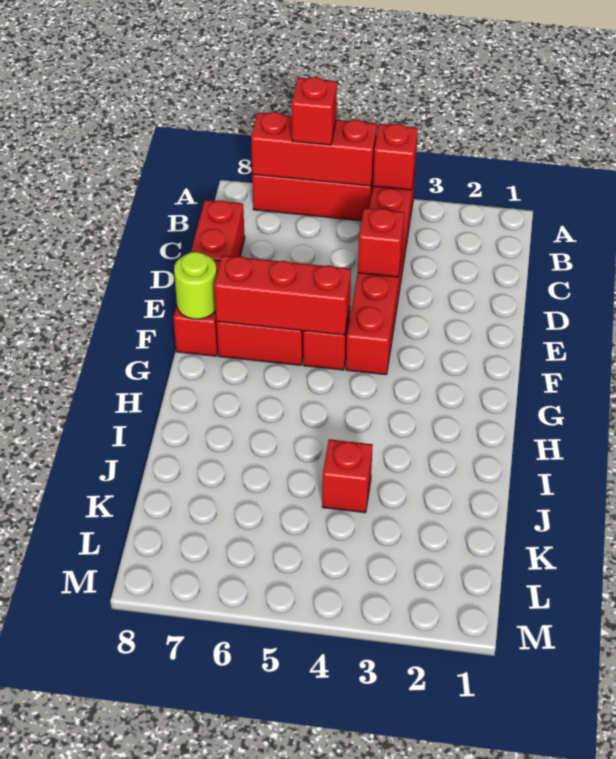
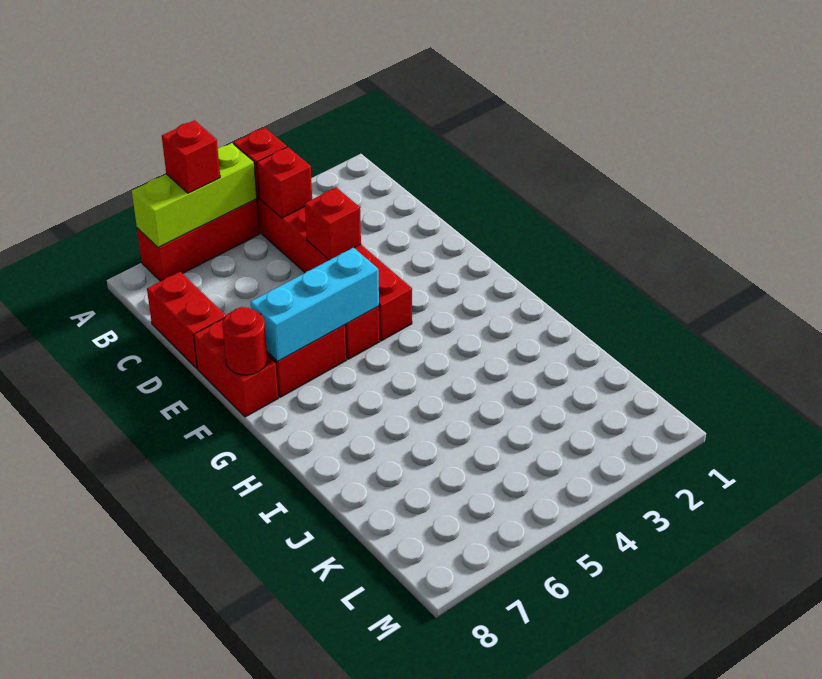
red brick A5:A7 level 2 -> lime brick A5:A7 level 2
red brick F5:F7 level 2 -> cyan brick F5:F7 level 2
lime round brick F8 level 2 -> red round brick F8 level 2
red brick J4 level 1 -> red brick B4 level 2

